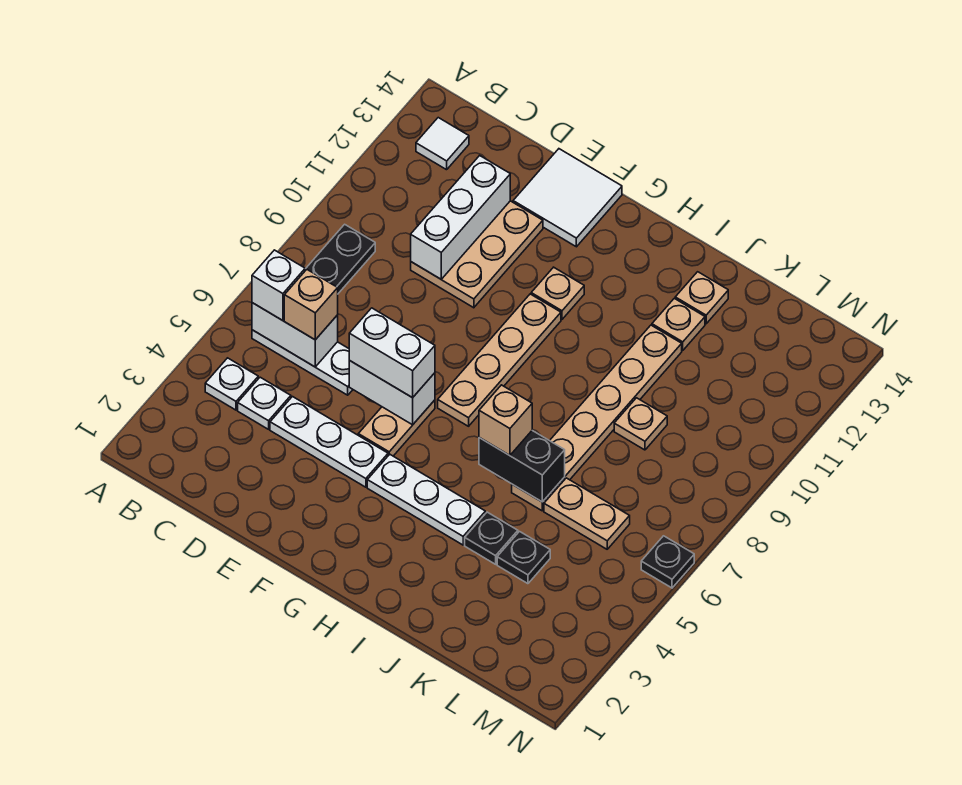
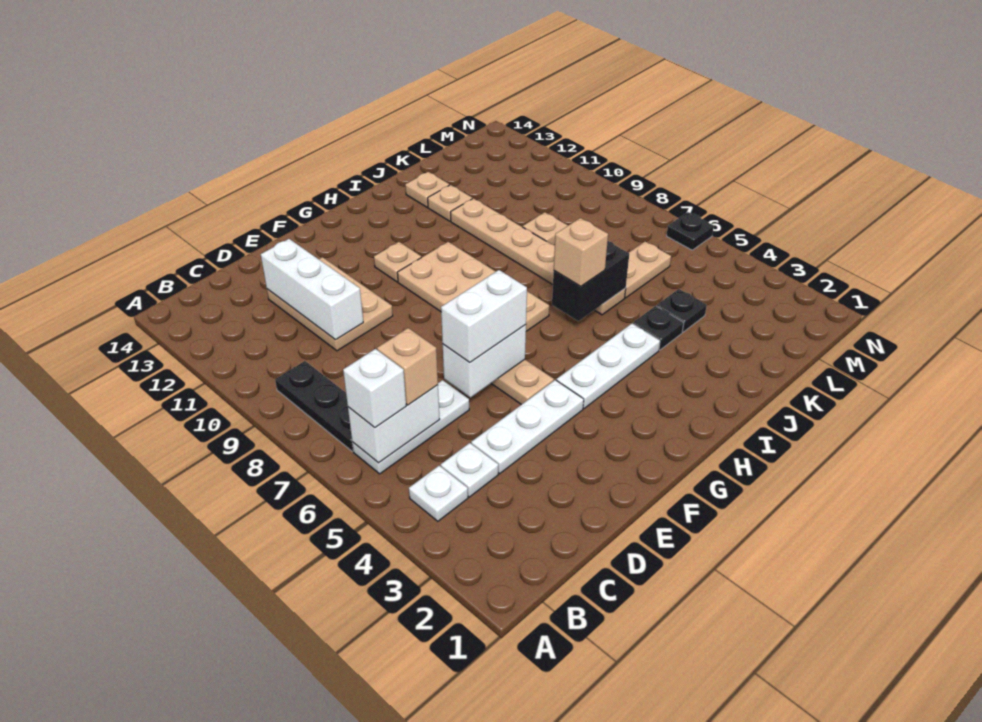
white tile B13 level 1 -> none
white tile E13:F14 level 1 -> none
tan plate G7:G10 level 1 -> tan plate G7:H10 level 1

